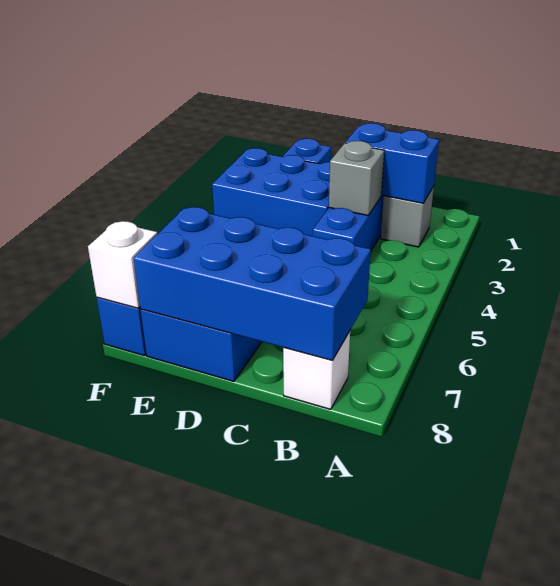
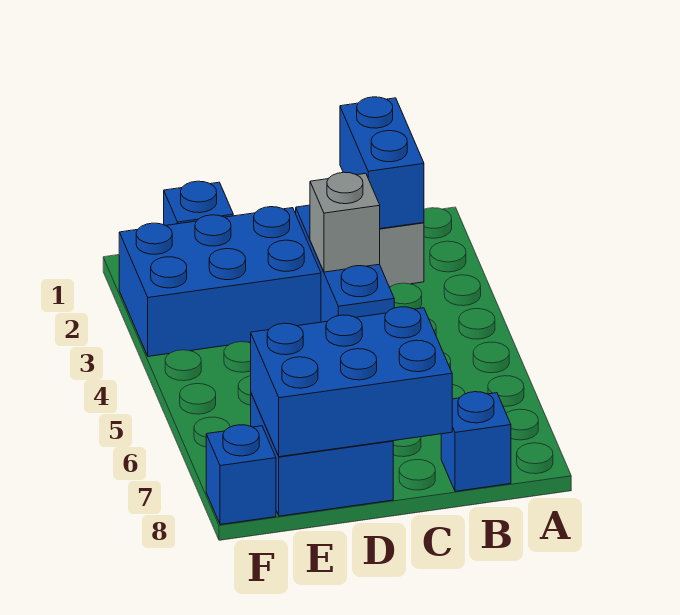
blue brick B2:C2 level 2 -> blue brick B1:B2 level 2
blue brick B7:E8 level 2 -> blue brick C7:E8 level 2
white brick B8 level 1 -> blue brick B8 level 1
white brick F8 level 2 -> none

